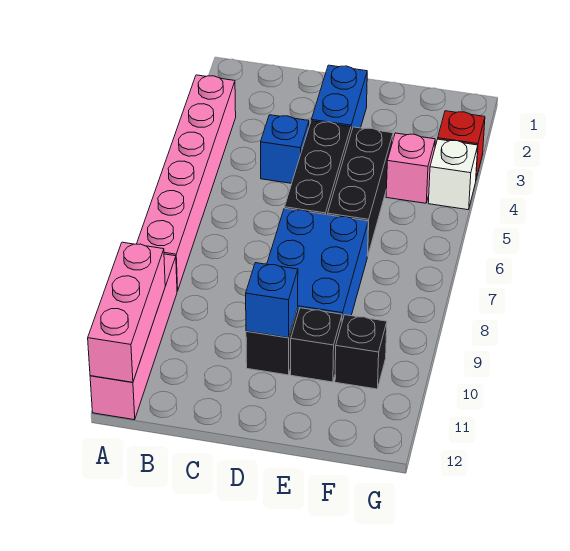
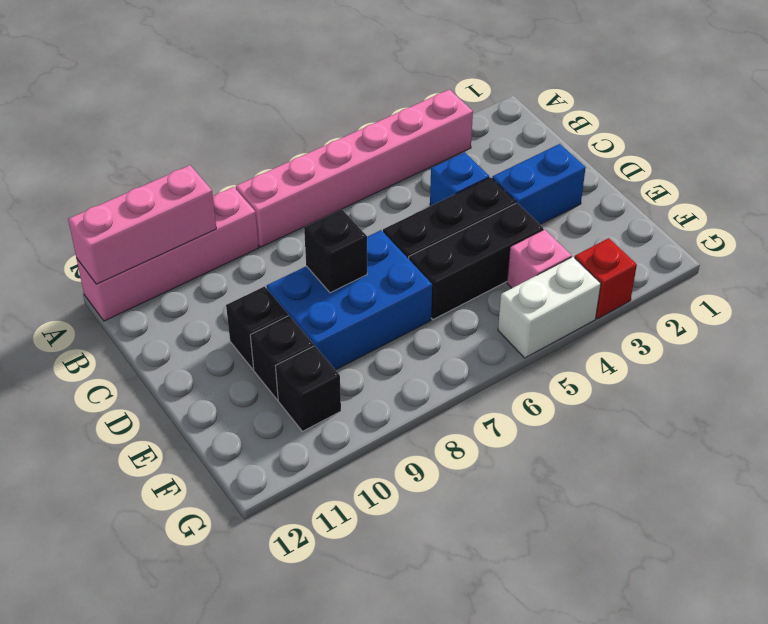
none -> black brick D8 level 2
blue brick D10 level 2 -> none
white brick G4 level 1 -> white brick G4:G5 level 1

